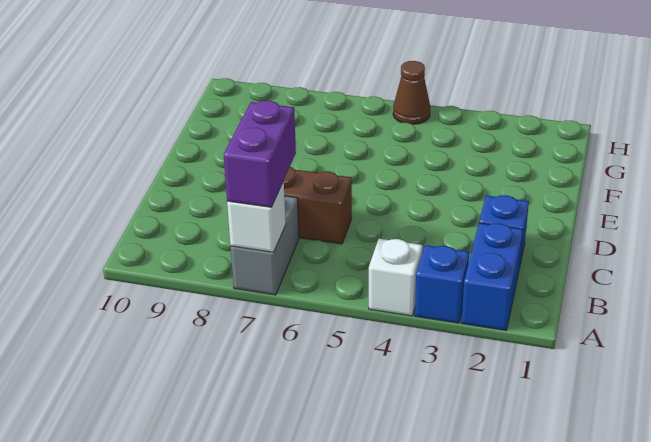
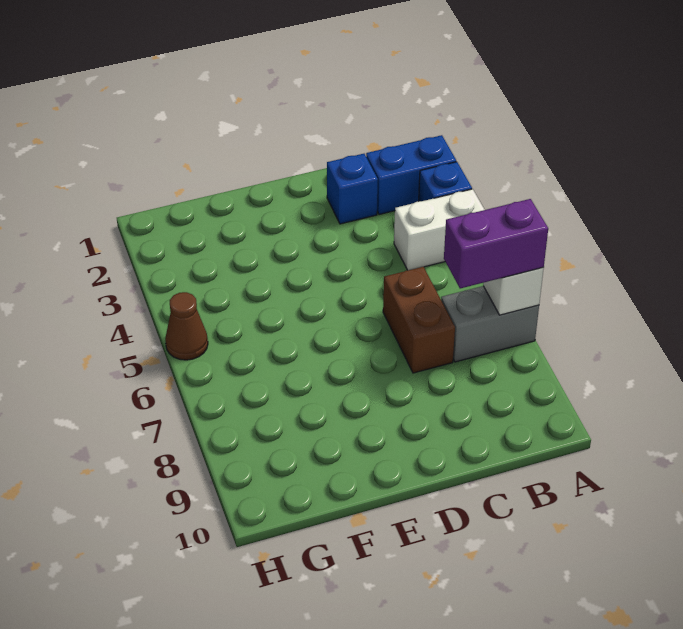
white brick A4 level 1 -> white brick A4:B4 level 1

